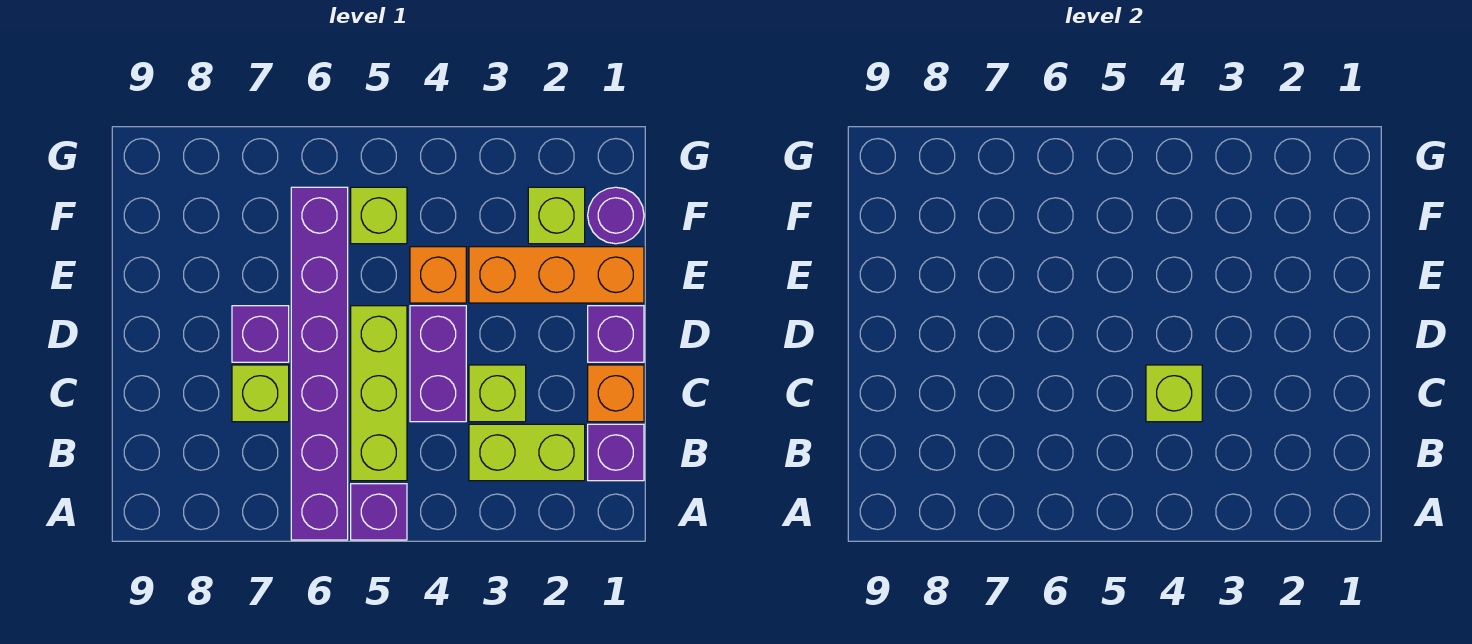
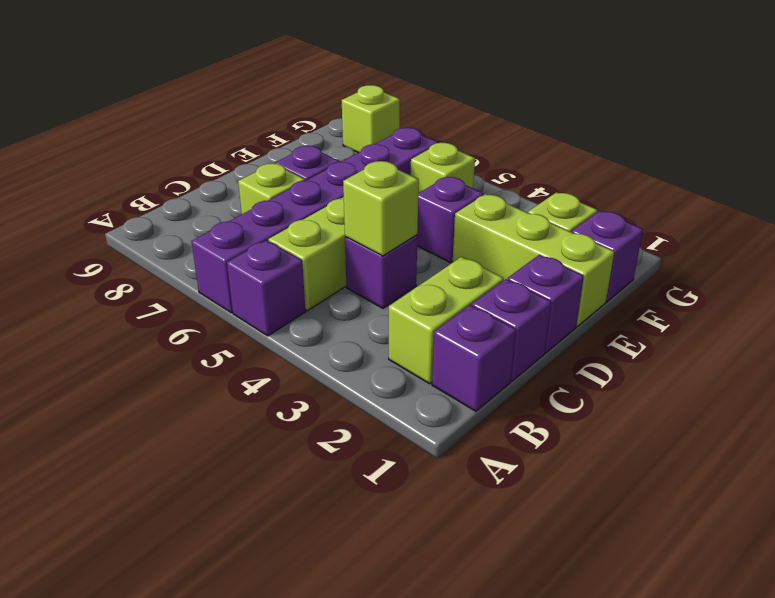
lime brick B2:B3 level 1 -> lime brick B2:C2 level 1
orange brick C1 level 1 -> purple brick C1 level 1
lime brick C3 level 1 -> lime brick G8 level 1
purple brick C4:D4 level 1 -> purple brick C4 level 1
orange brick E1:E3 level 1 -> lime brick E1:E3 level 1
orange brick E4 level 1 -> purple brick E4 level 1
purple round brick F1 level 1 -> purple brick F1 level 1

